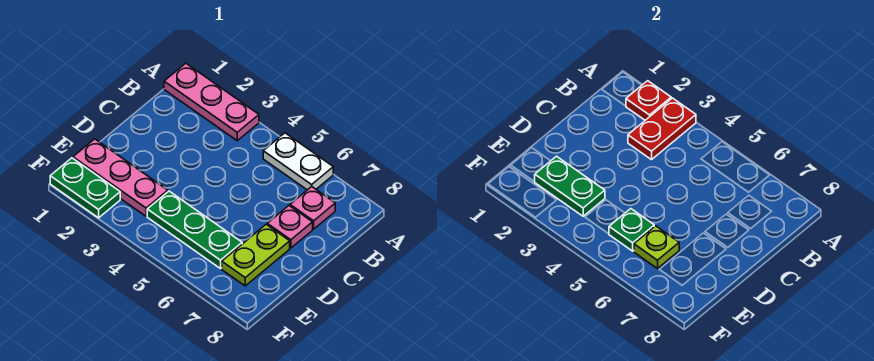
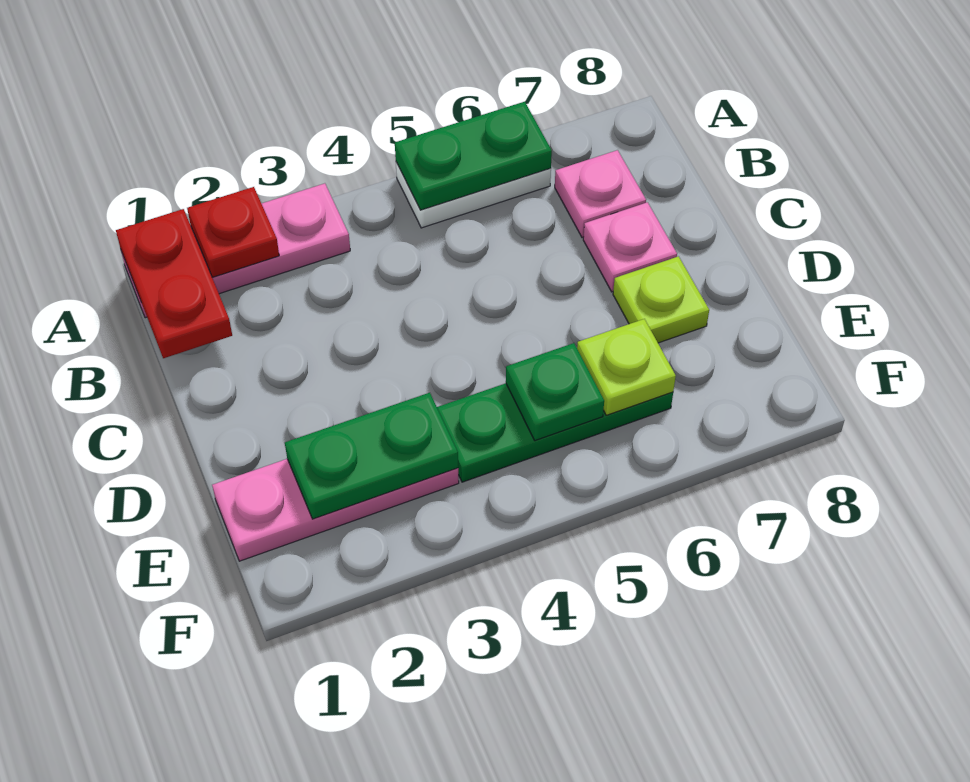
red plate A3:B3 level 2 -> red plate A1:B1 level 2
lime plate D7:E7 level 1 -> lime plate D7 level 1
green plate F1:F2 level 1 -> green plate A5:A6 level 2

